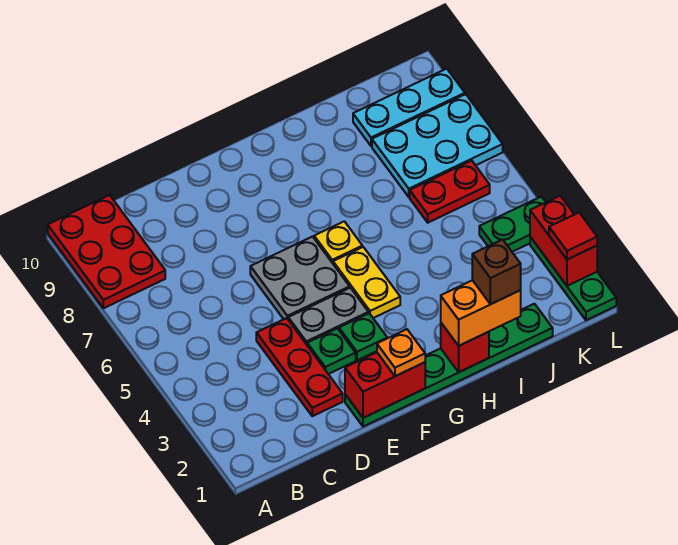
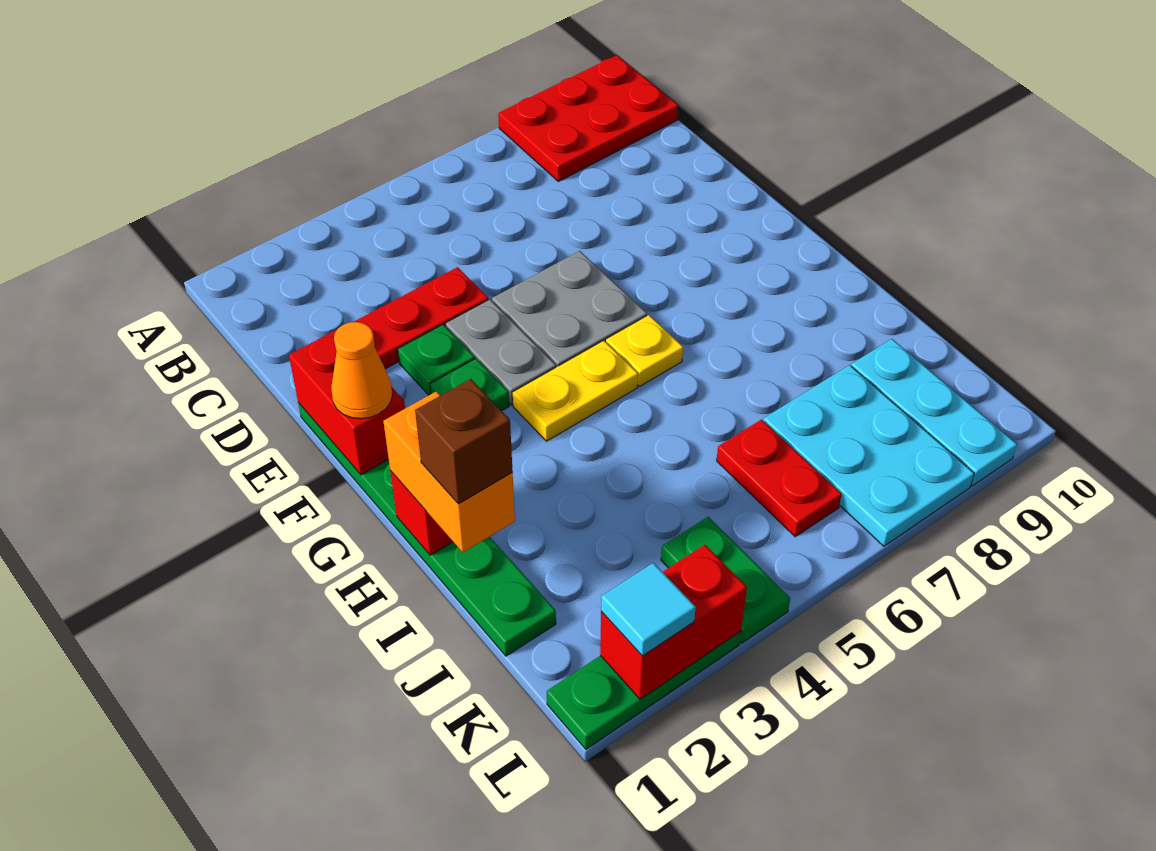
orange plate F1 level 3 -> orange cone F1 level 3
red tile L2 level 3 -> cyan tile L2 level 3

